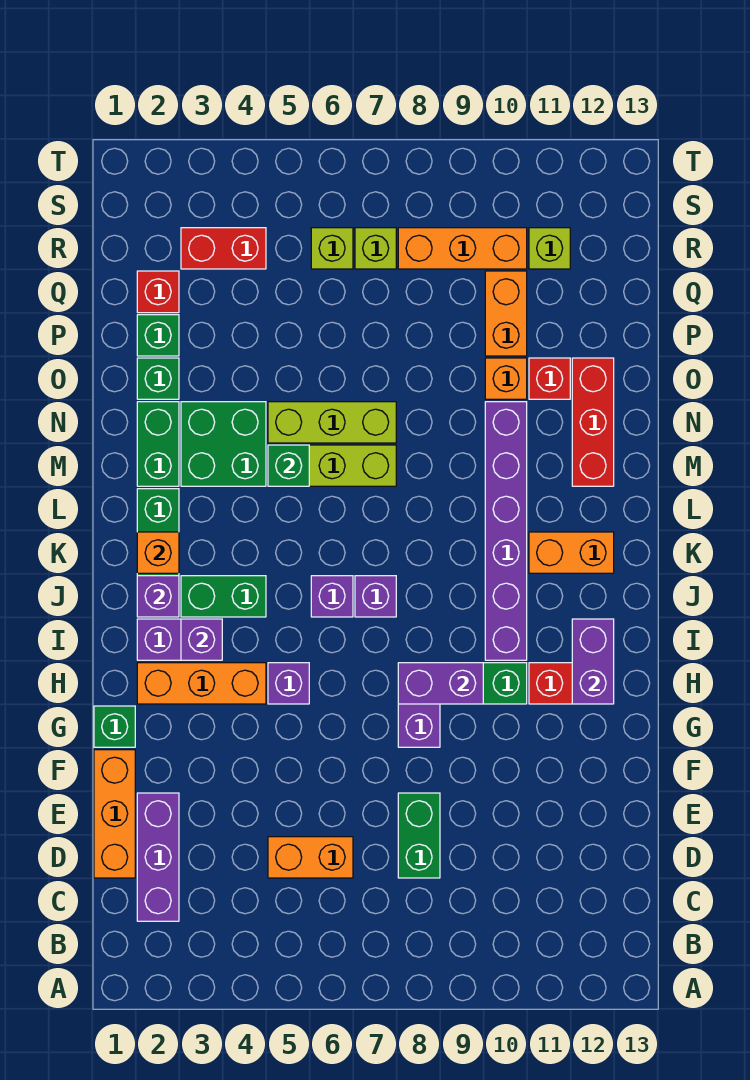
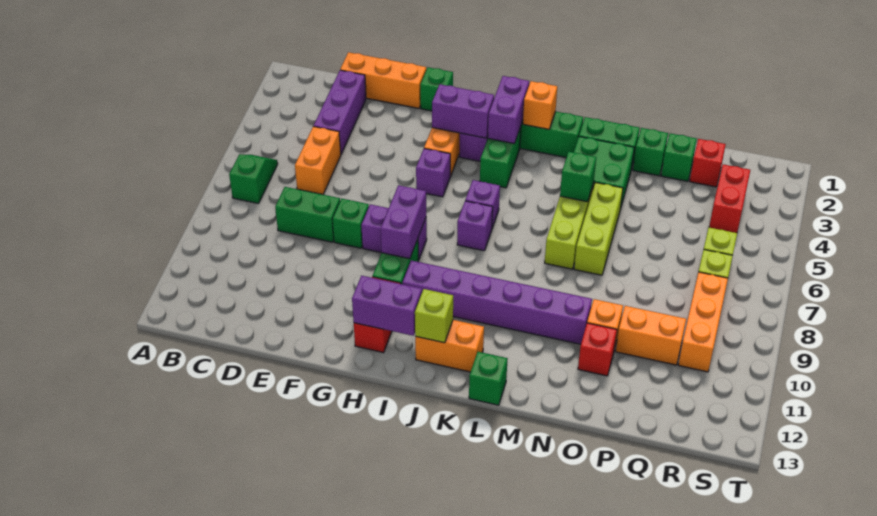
none -> green slope B6:B7 level 1 top 7
purple brick C2:E2 level 1 -> purple brick D2:D4 level 1
none -> green brick F8 level 1
purple brick I3 level 2 -> purple brick H3:I3 level 2
purple brick J2 level 2 -> purple brick J2:J3 level 2
orange brick K11:K12 level 1 -> orange brick J12:K12 level 1
none -> green brick L13 level 1
red brick M12:O12 level 1 -> none
lime brick R11 level 1 -> lime brick J12 level 2

